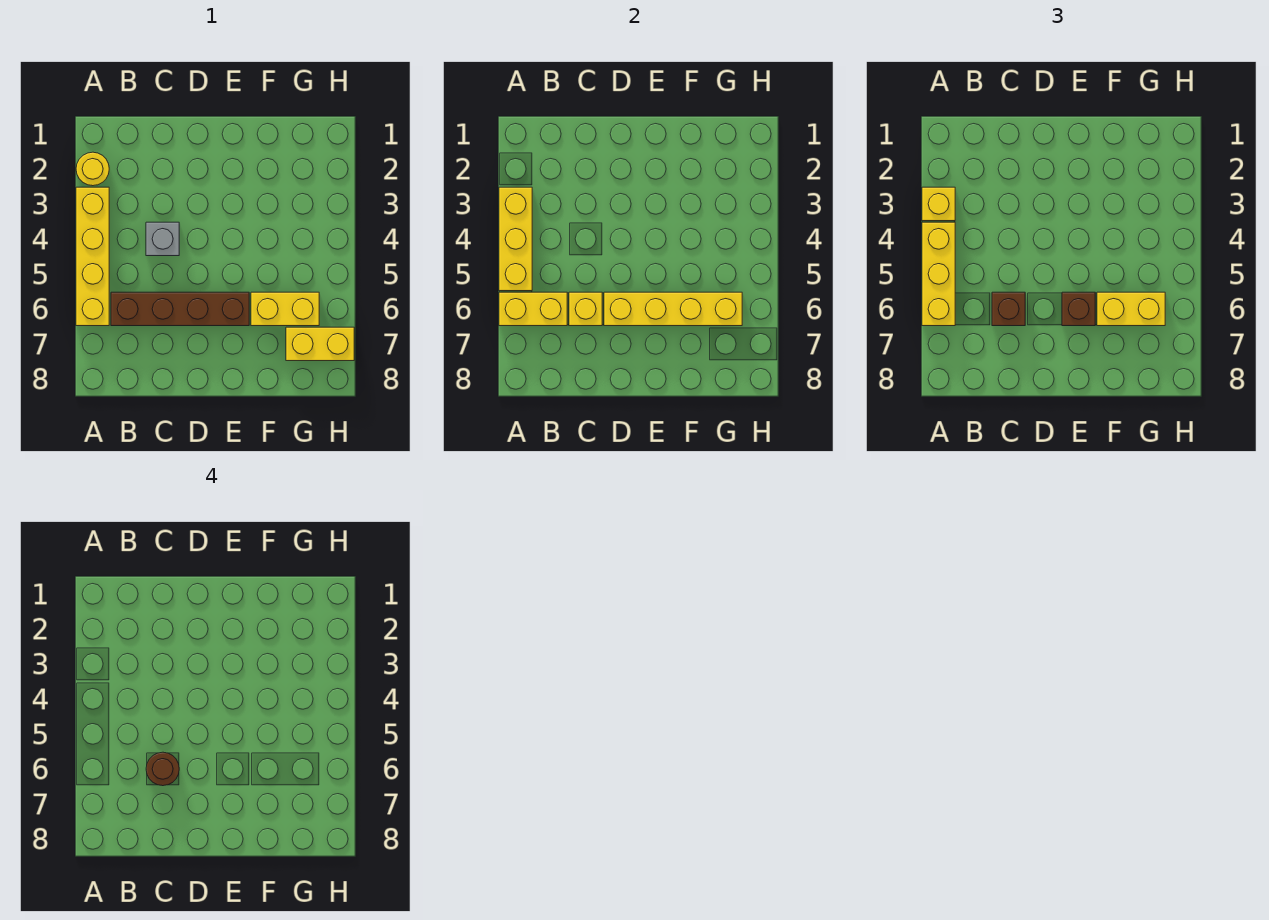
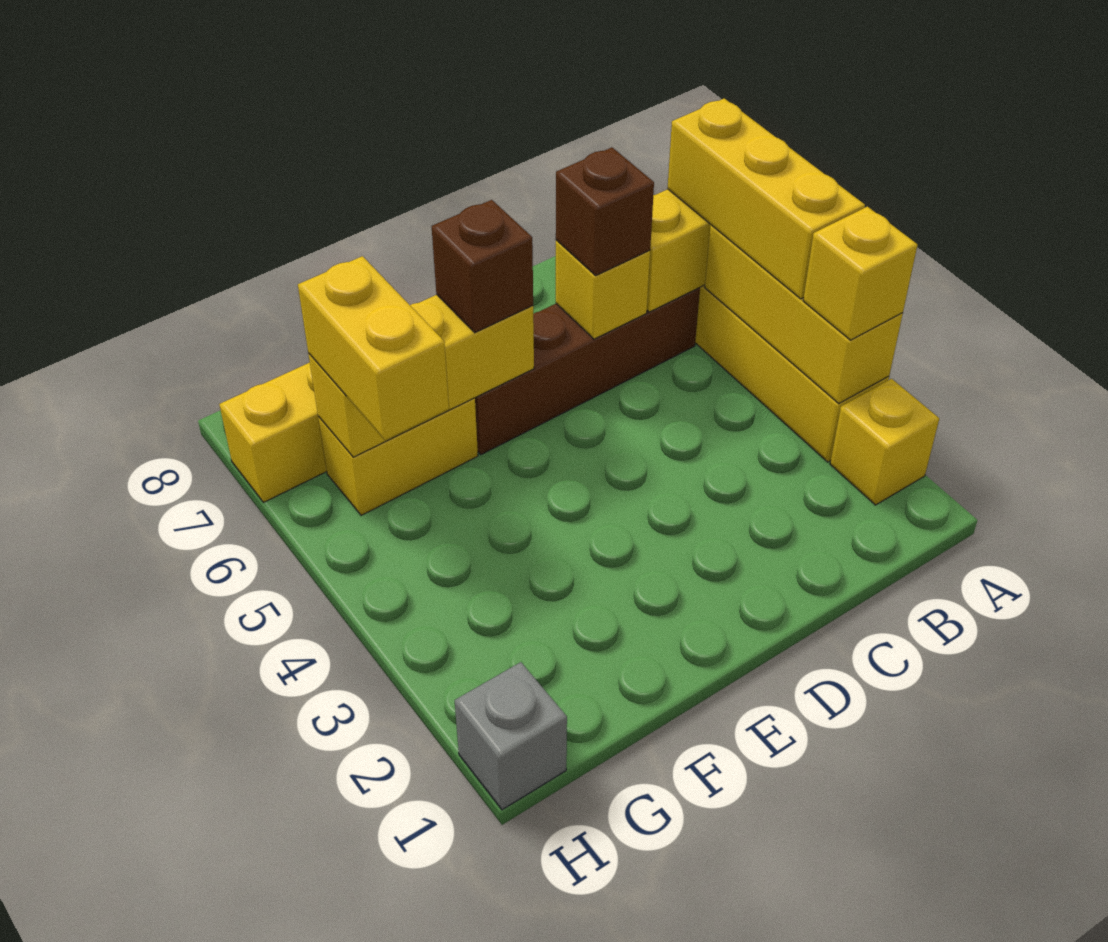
yellow round brick A2 level 1 -> yellow brick A2 level 1
grey brick C4 level 1 -> grey brick H1 level 1
brown round brick C6 level 4 -> none
yellow brick D6:G6 level 2 -> yellow brick E6:G6 level 2
yellow brick F6:G6 level 3 -> yellow brick G5:G6 level 3

